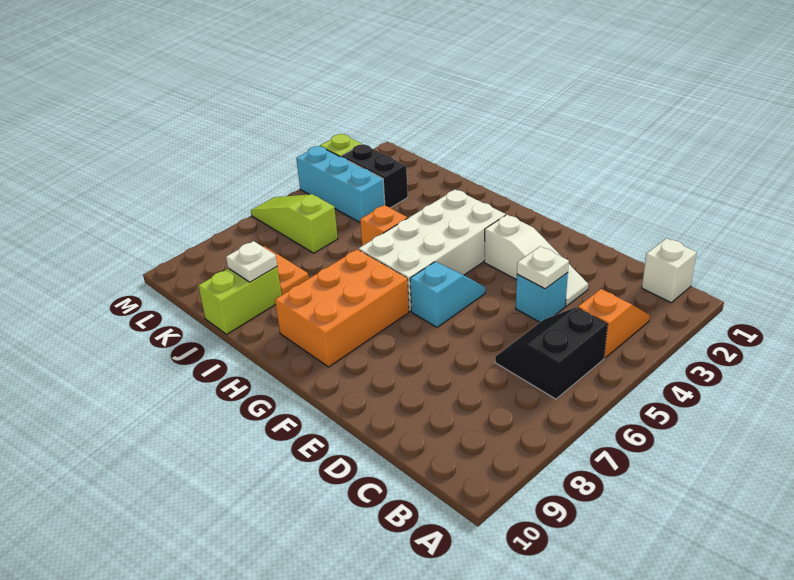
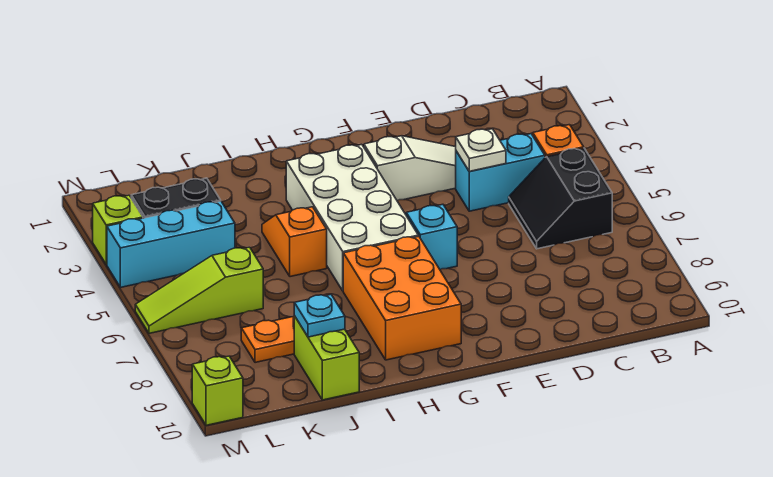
white brick B1 level 1 -> none
cyan brick D4 level 1 -> cyan brick C4:D4 level 1
white plate J9 level 2 -> cyan plate J9 level 2
none -> lime brick M10 level 1

